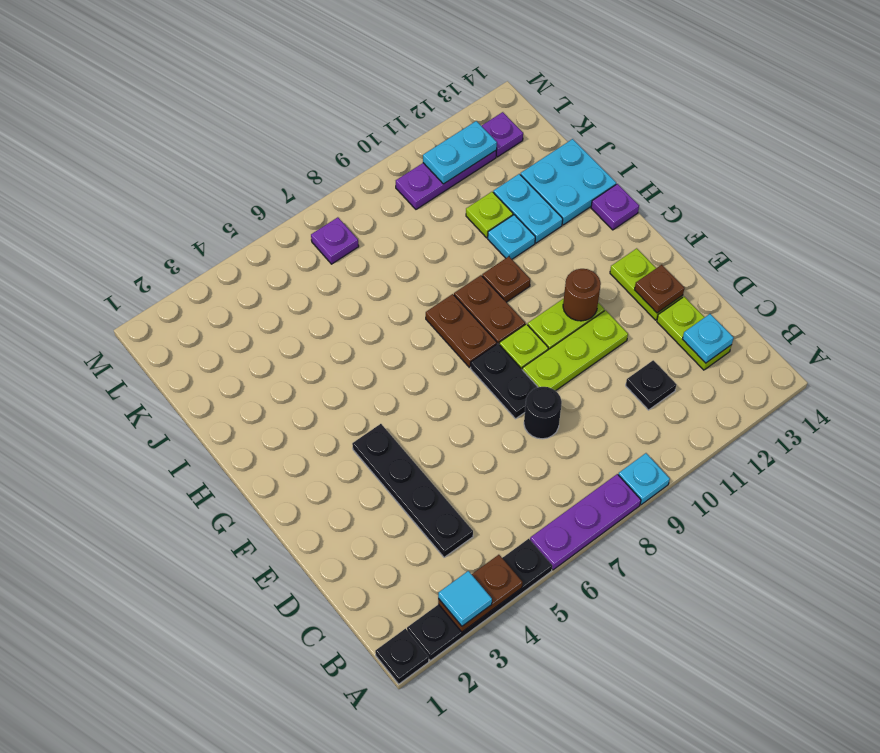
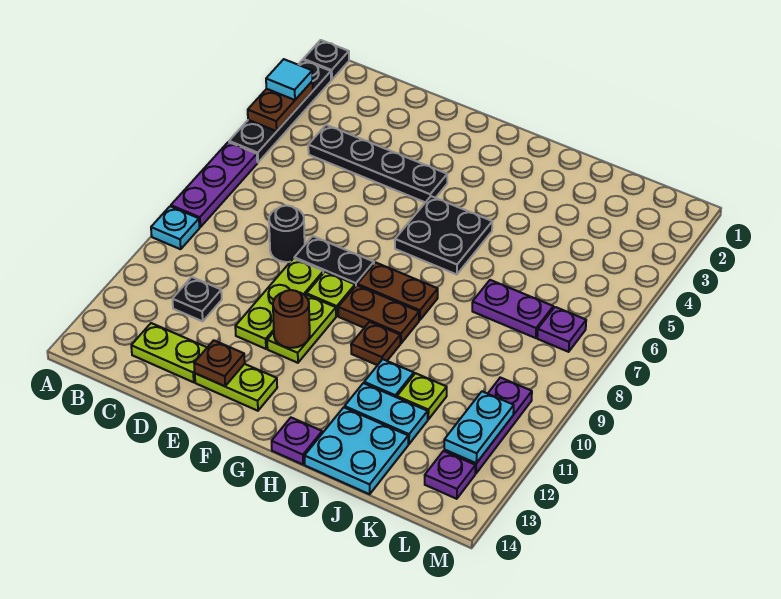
cyan plate C13 level 2 -> none
none -> black plate G5:H6 level 1
none -> purple plate J7:K7 level 1

